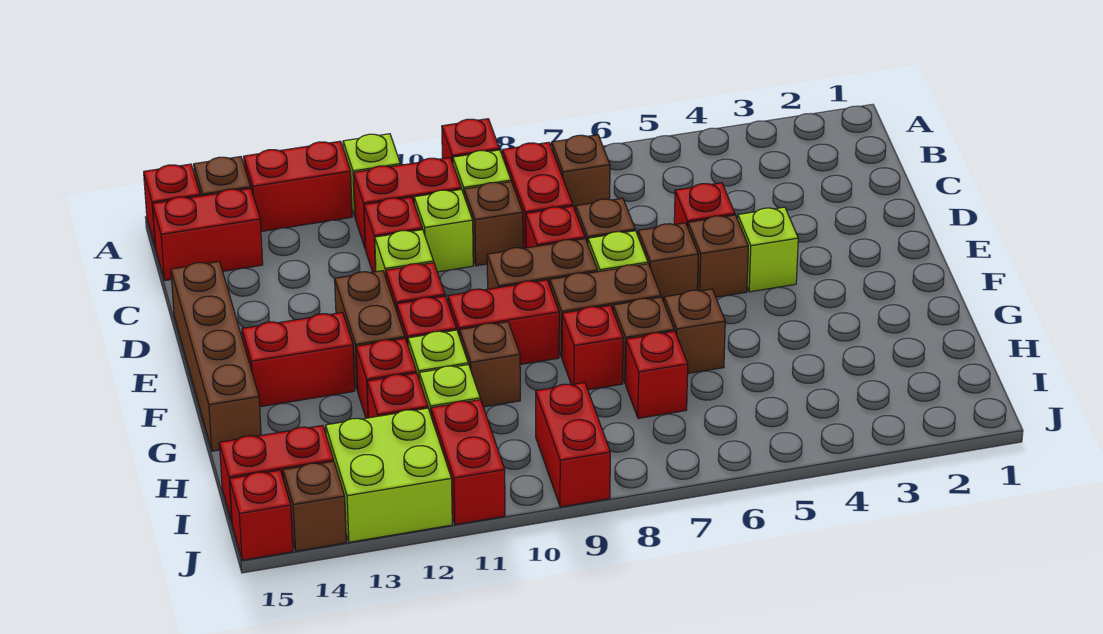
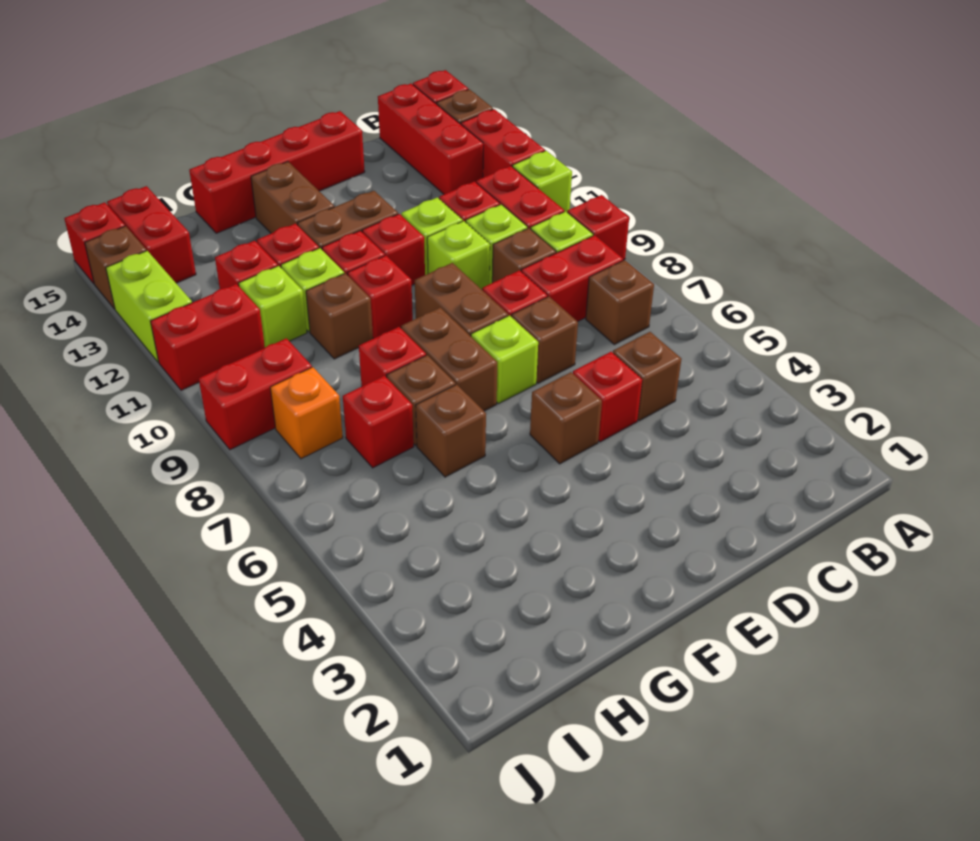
red brick B14:B15 level 1 -> red brick B13:B15 level 1
brown brick D15:G15 level 1 -> red brick D15:G15 level 1
lime brick E4 level 1 -> lime brick D10 level 1
brown brick E6 level 1 -> brown brick C5 level 1
red brick F9:F10 level 1 -> red brick F10 level 1
red brick F13:F14 level 1 -> brown brick F13:F14 level 1
none -> orange brick I8 level 1
lime brick I12:J13 level 1 -> lime brick J12:J13 level 1

